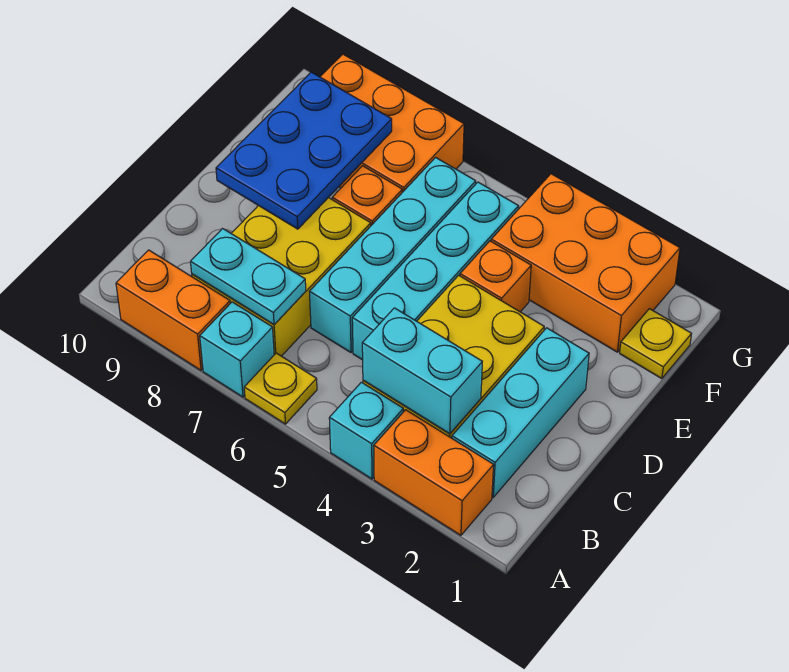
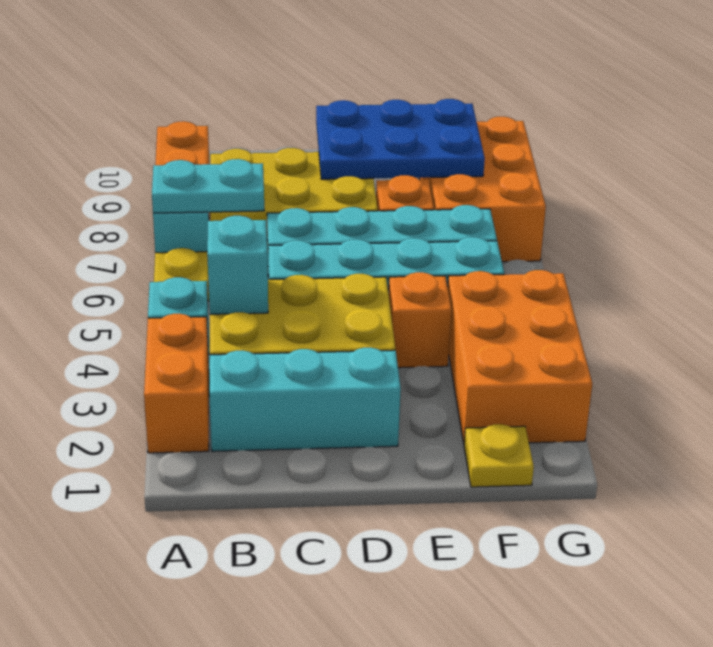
cyan brick B3:B4 level 2 -> cyan brick B4 level 2
cyan plate B7:B8 level 2 -> cyan plate A7:B7 level 2

